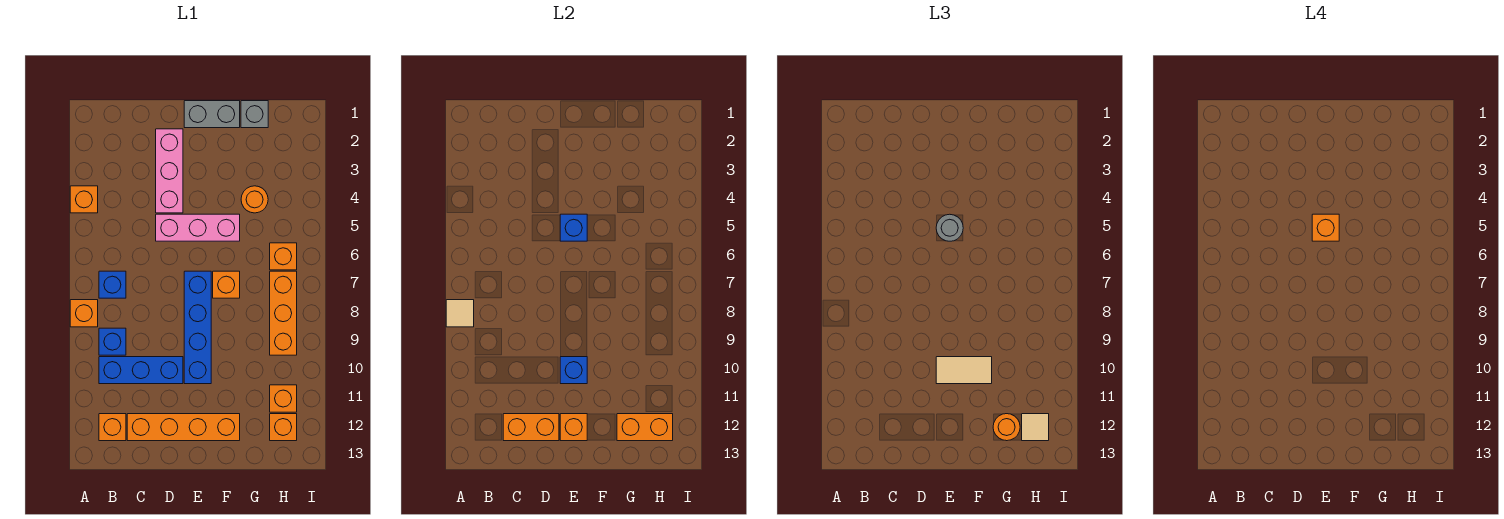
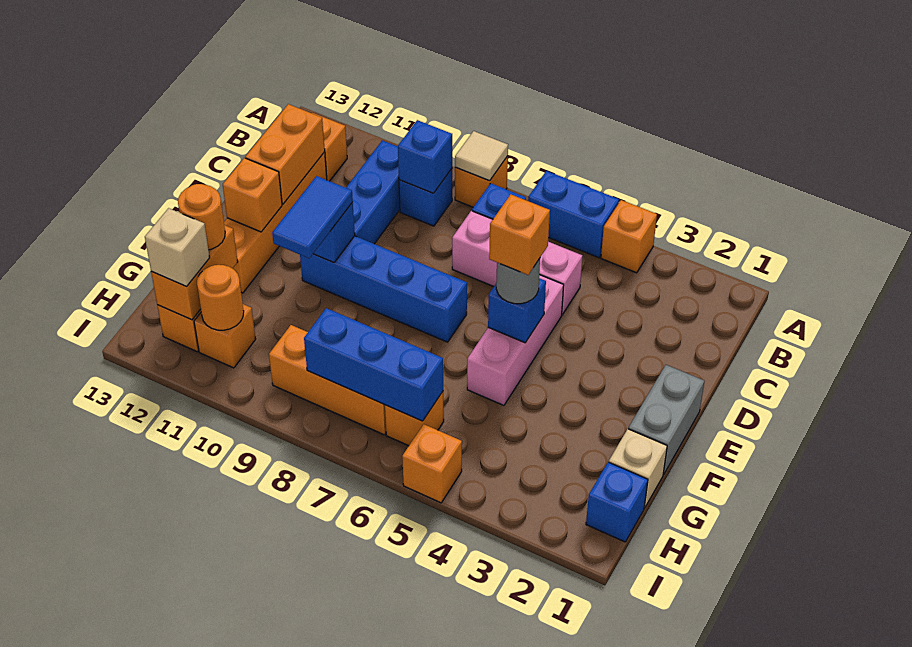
none -> blue brick A5:A6 level 1
none -> blue brick B9 level 2
pink brick D2:D4 level 1 -> pink brick C5:C7 level 1
tan tile E10:F10 level 3 -> blue tile E10:F10 level 3
orange brick F7 level 1 -> orange brick I5 level 1
grey brick G1 level 1 -> tan brick G1 level 1
orange round brick G4 level 1 -> orange round brick H11 level 2
none -> blue brick H1 level 1
none -> blue brick H6:H8 level 2
tan tile H12 level 3 -> tan brick H12 level 3

